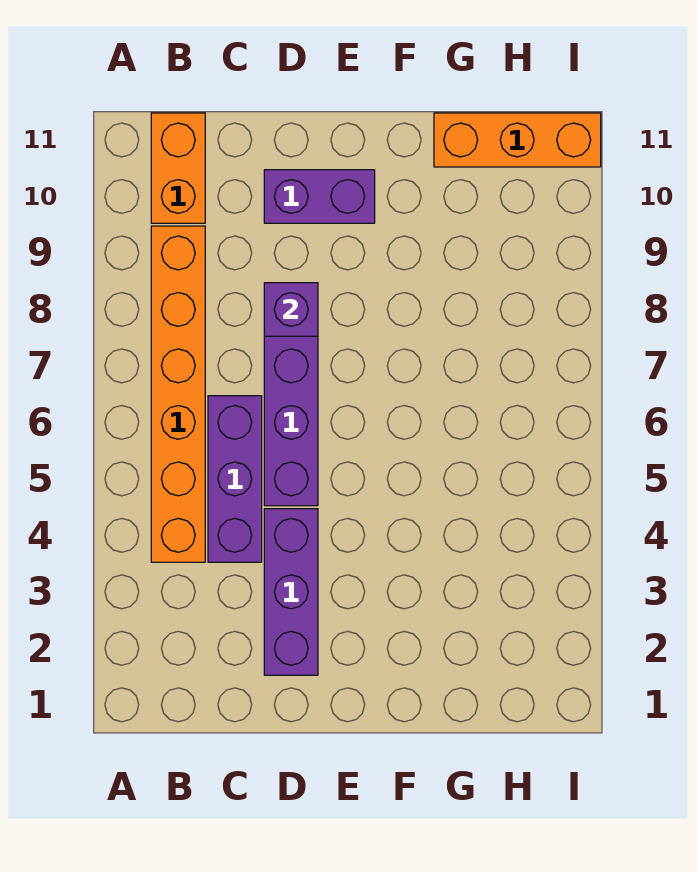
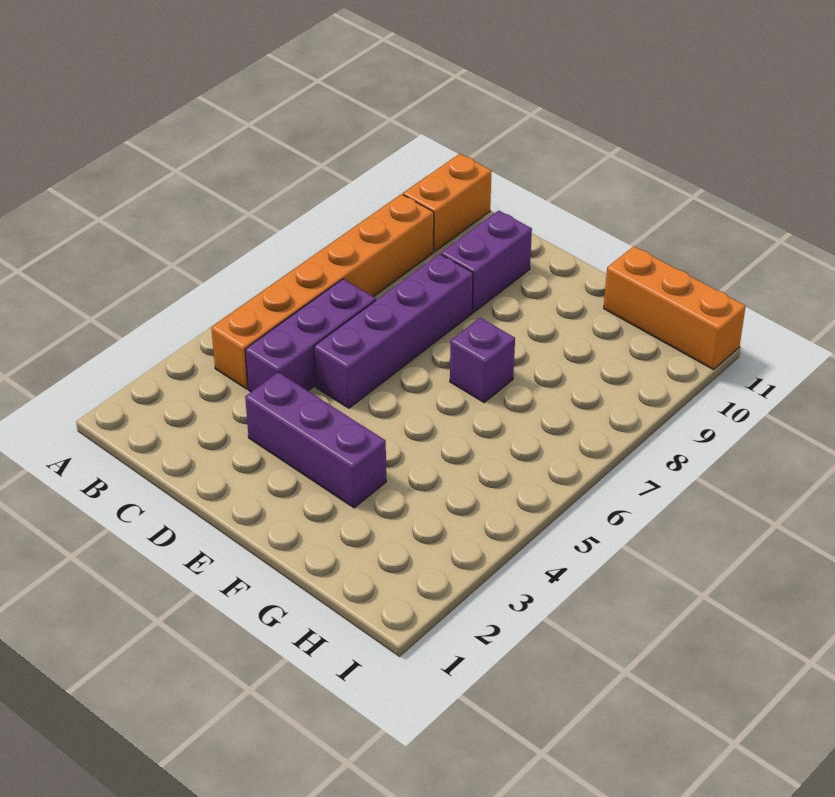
purple brick D2:D4 level 1 -> purple brick D3:F3 level 1
purple brick D8 level 2 -> purple brick F7 level 1
purple brick D10:E10 level 1 -> purple brick D9:D10 level 1

